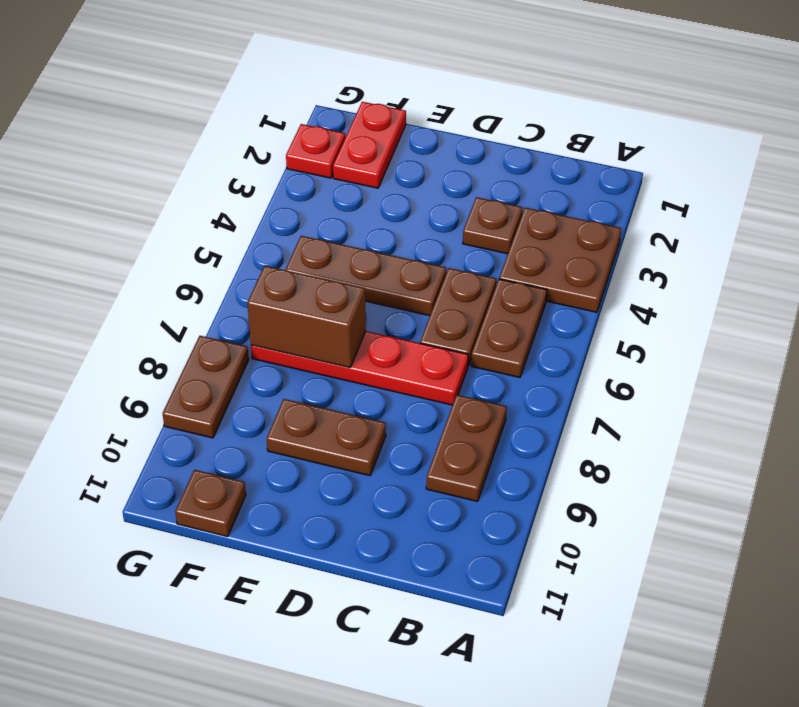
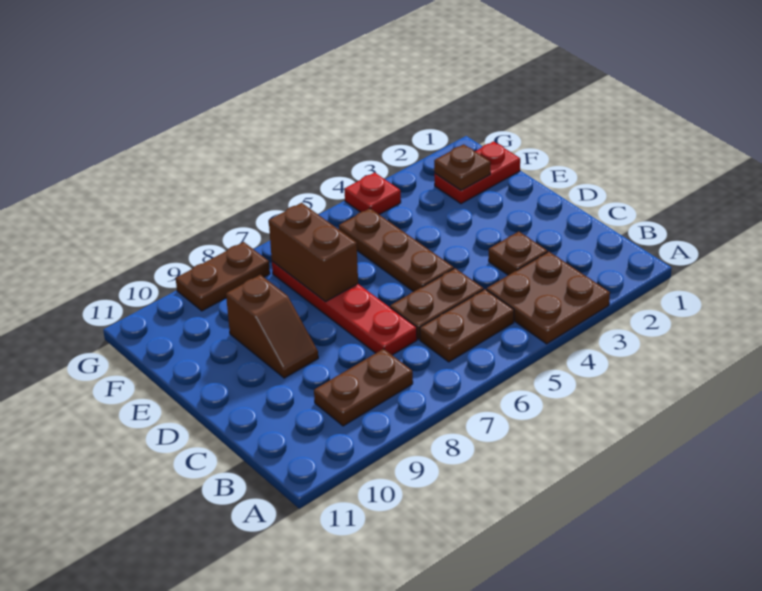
brown plate D9:E9 level 1 -> brown slope D9:E9 level 1 top E
brown plate F11 level 1 -> brown plate F2 level 2
red plate G2 level 1 -> red plate G4 level 1

